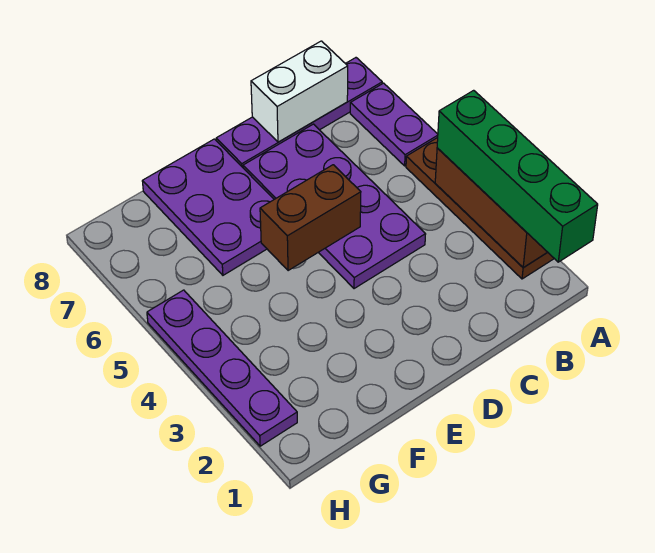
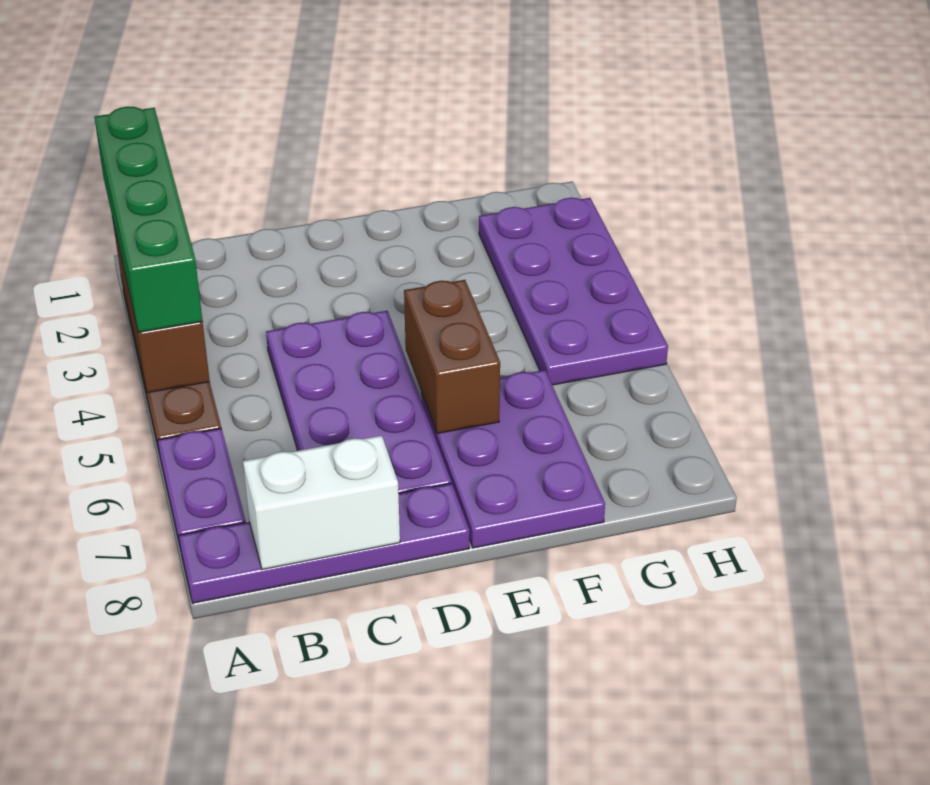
brown brick D5:E5 level 2 -> brown brick E5:E6 level 2
purple plate H2:H5 level 1 -> purple plate G2:H5 level 1

